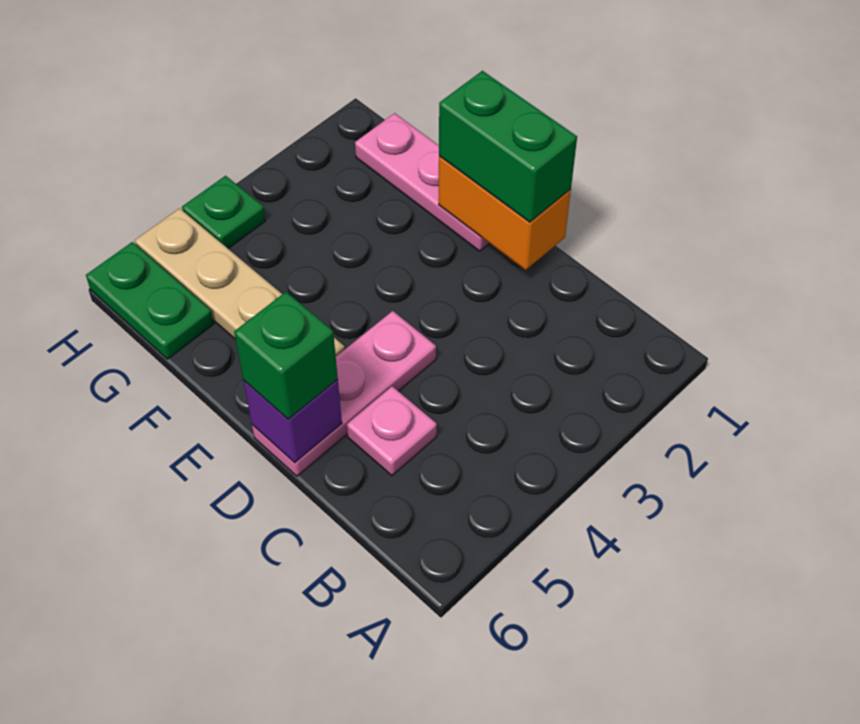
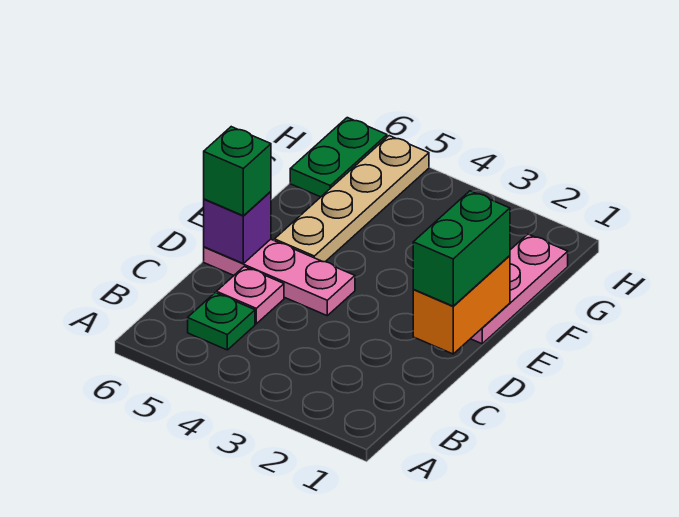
green plate H4 level 1 -> green plate B5 level 1

